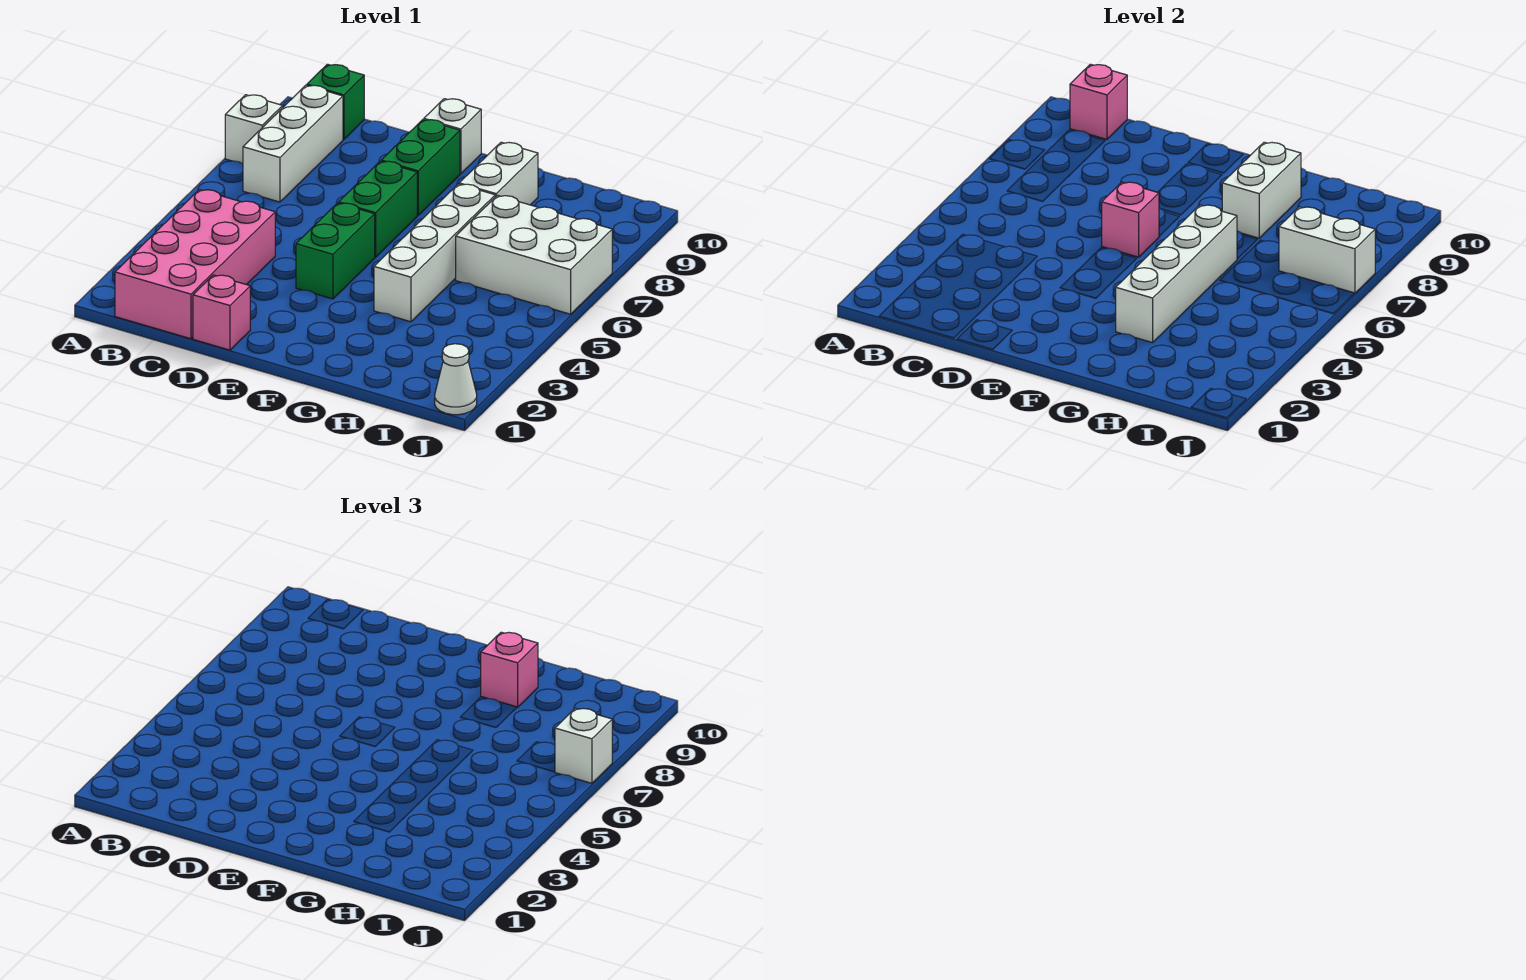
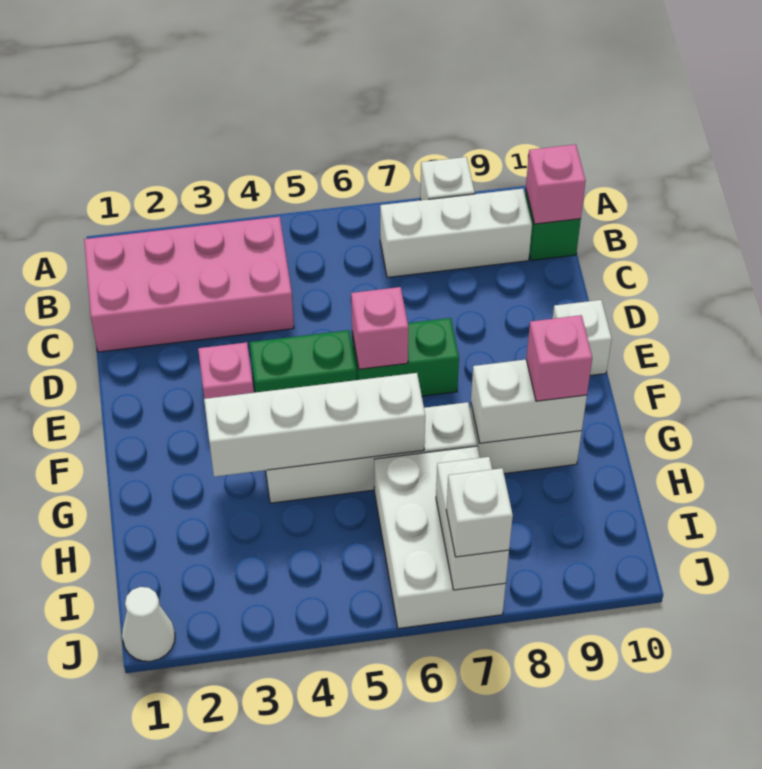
pink brick D1 level 1 -> pink brick E3 level 1
green brick E8:E9 level 1 -> none

